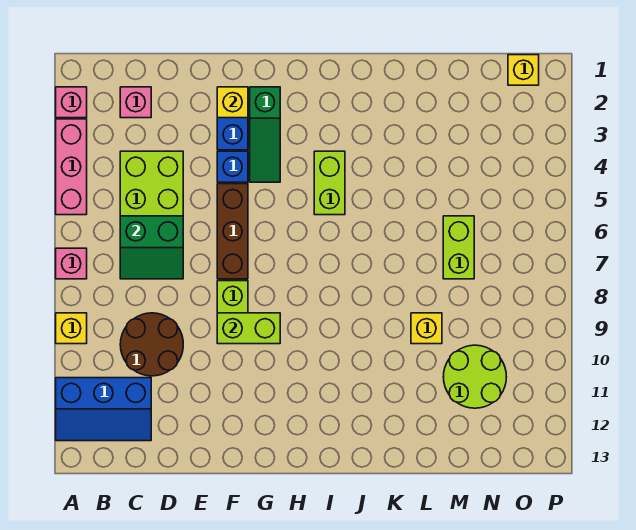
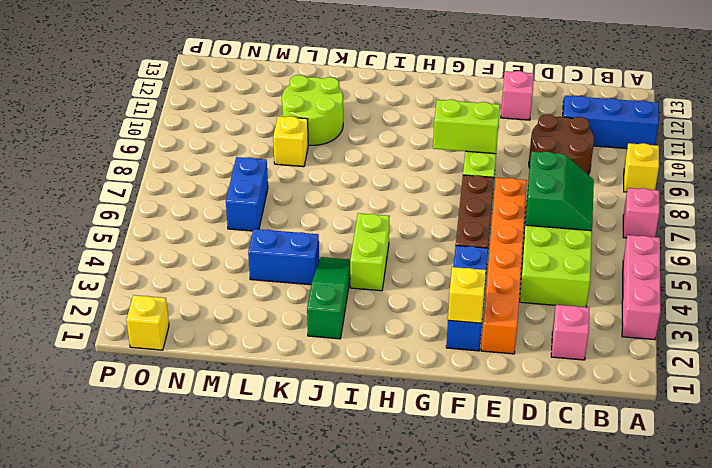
pink brick A2 level 1 -> pink brick E12 level 1
green slope C6:D7 level 2 top 6 -> green slope C6:D7 level 2 top D
none -> orange brick E2:E7 level 1
green slope G2:G4 level 1 top 2 -> green slope J2:J4 level 1 top 2
none -> blue brick K4:L4 level 1
lime brick M6:M7 level 1 -> blue brick M6:M7 level 1
lime round brick M10:N11 level 1 -> lime round brick K10:L11 level 1

